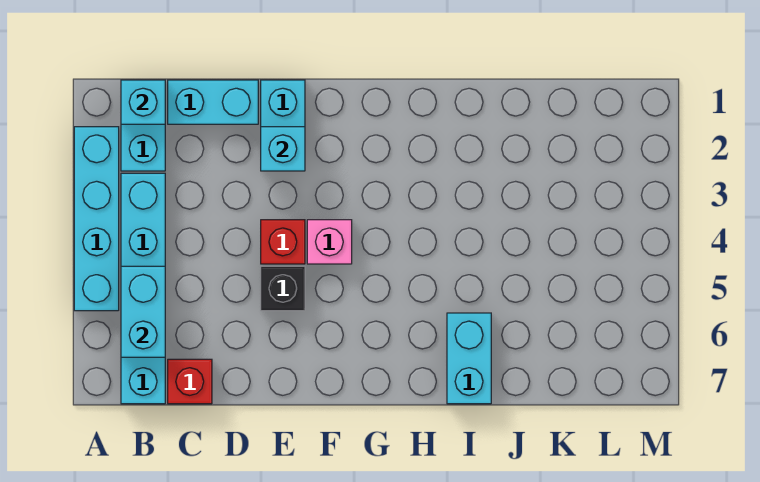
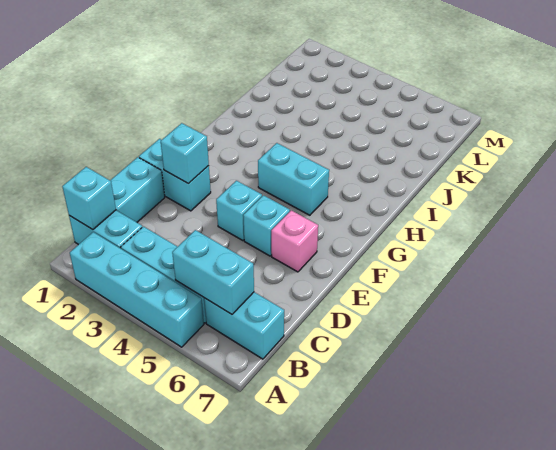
red brick C7 level 1 -> none
red brick E4 level 1 -> cyan brick E4 level 1
black brick E5 level 1 -> cyan brick E5 level 1
pink brick F4 level 1 -> pink brick E6 level 1
cyan brick I6:I7 level 1 -> cyan brick G4:G5 level 1

